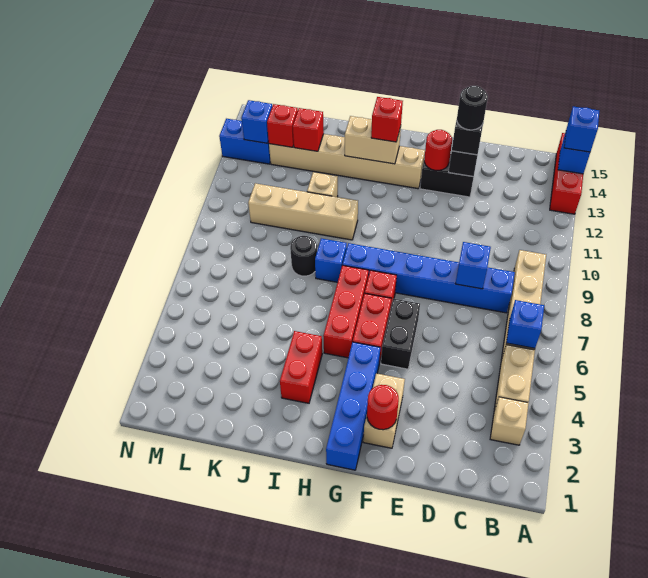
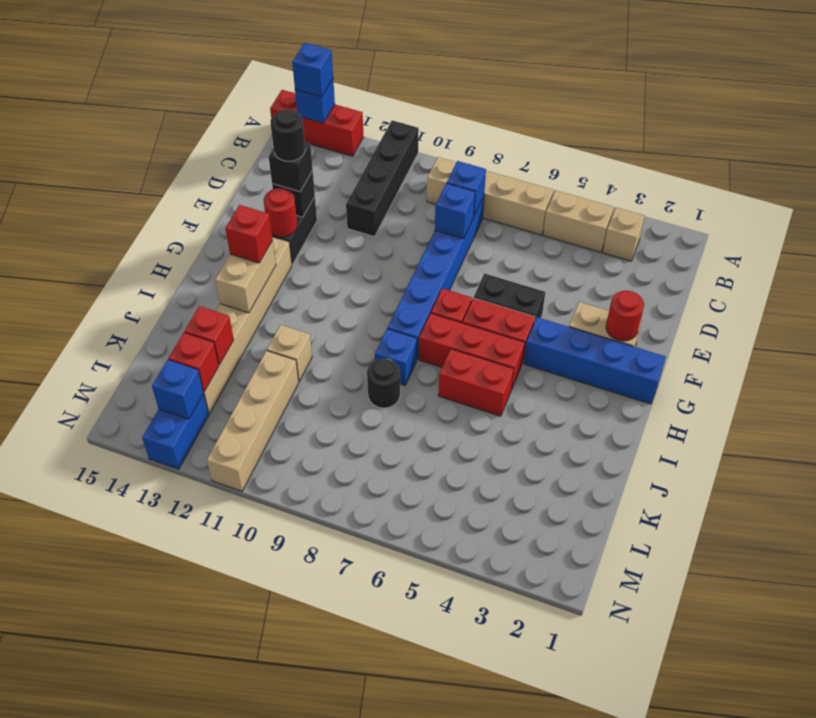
none -> black brick A11:D11 level 1
blue brick B6 level 2 -> blue brick C8 level 2
red brick I3:I4 level 1 -> red brick I5:I6 level 1
tan brick I10:L10 level 1 -> tan brick K11:N11 level 1

